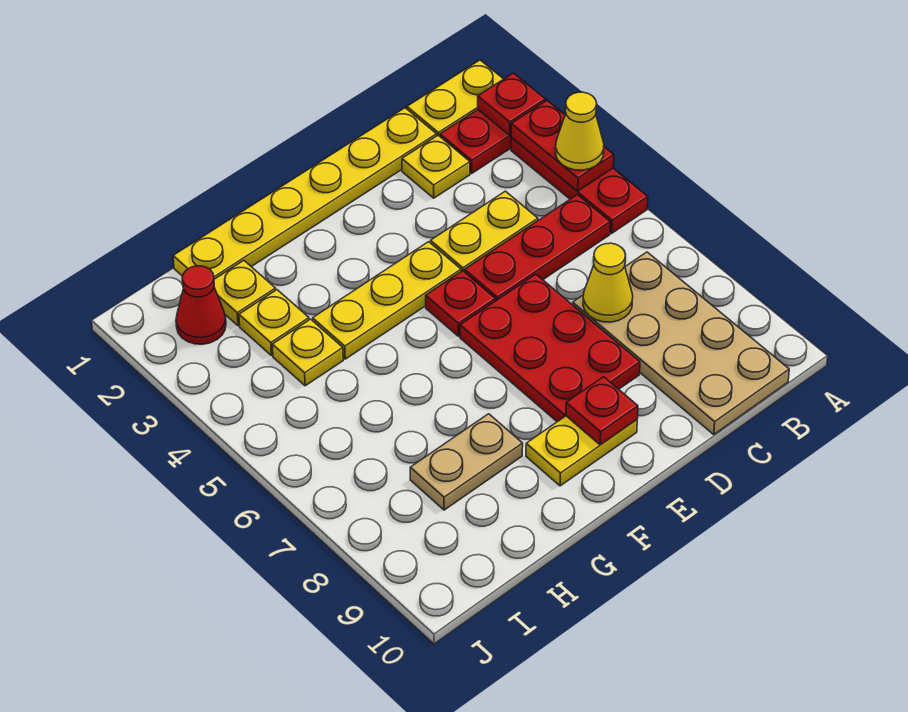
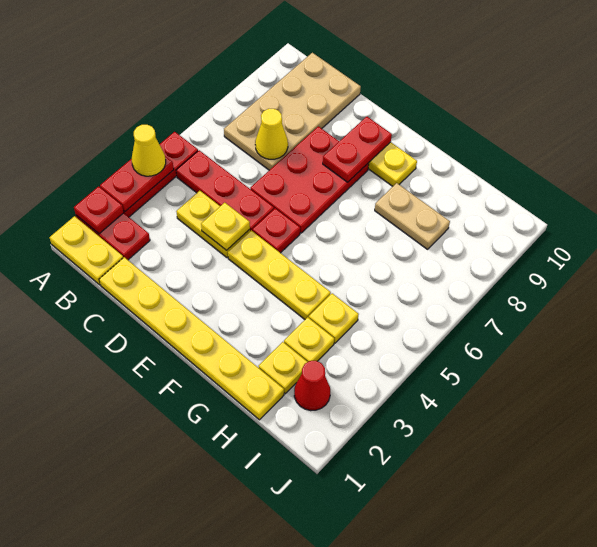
yellow plate C2 level 1 -> yellow plate D4 level 2
red plate E9 level 2 -> red plate E8:E9 level 2

